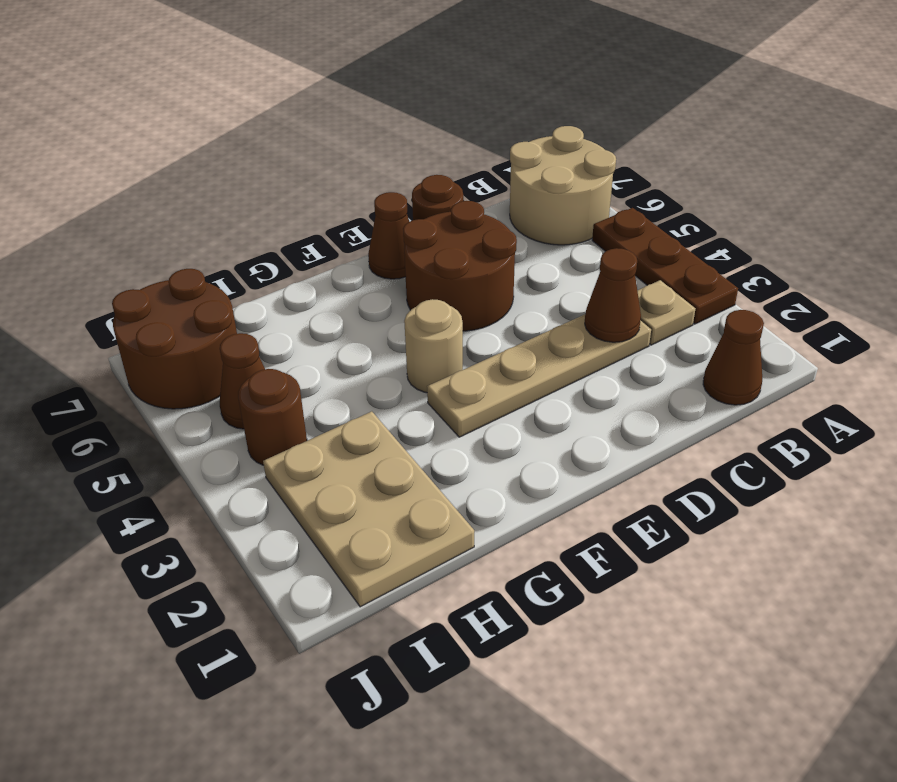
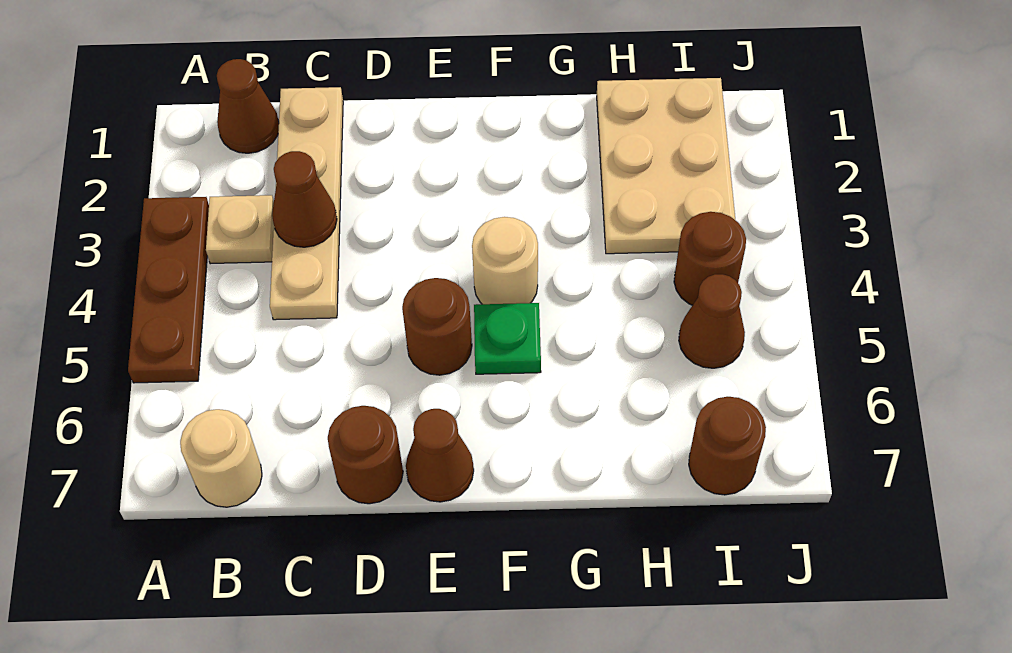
tan round brick A6:B7 level 1 -> tan round brick B7 level 1
tan plate C3:F3 level 1 -> tan plate C1:C4 level 1
brown round brick D5:E6 level 1 -> brown round brick E5 level 1
none -> green plate F5 level 1
brown round brick I6:J7 level 1 -> brown round brick I7 level 1

